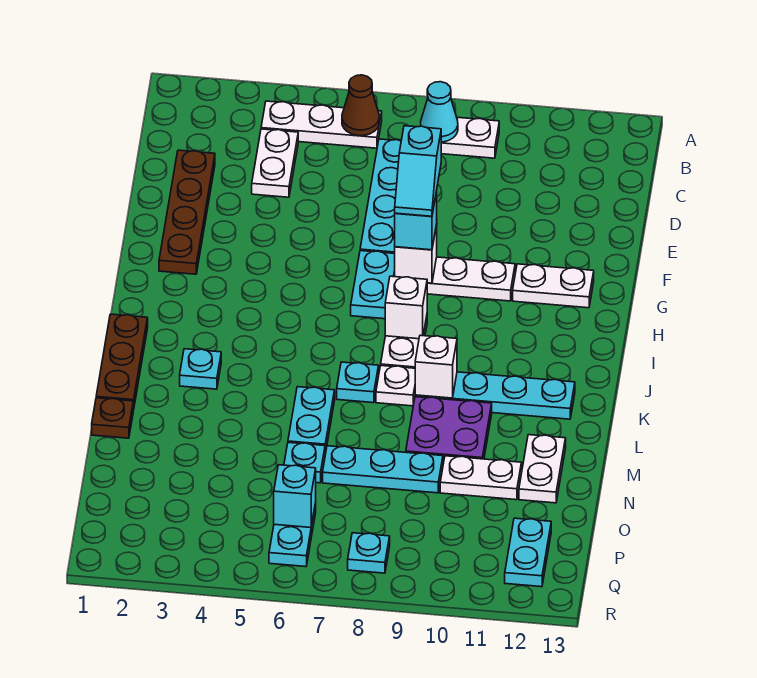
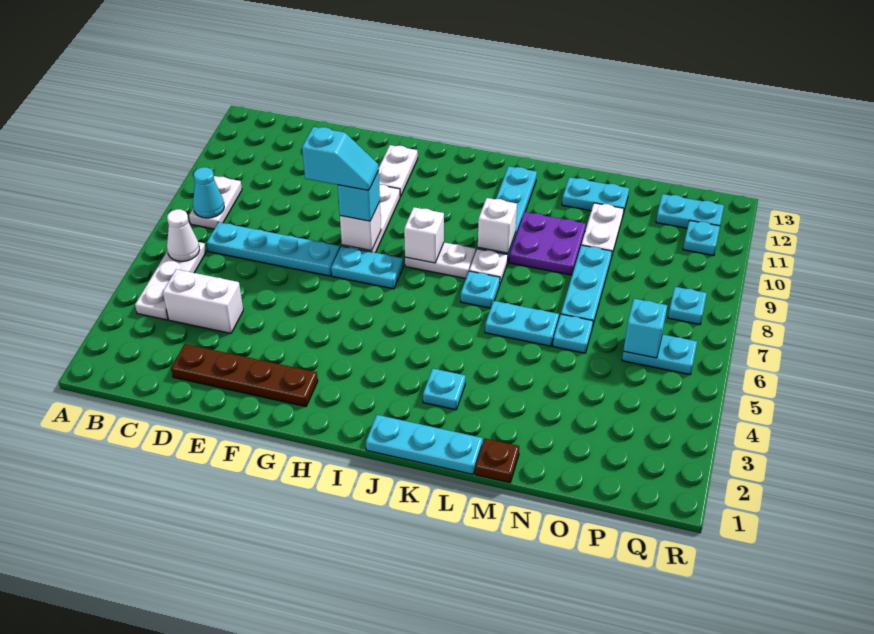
brown cone B6 level 2 -> white cone B6 level 2
white plate C4:D4 level 1 -> white brick C4:D4 level 1
brown plate J1:L1 level 1 -> cyan plate J1:L1 level 1
white plate M12:N12 level 1 -> cyan plate M12:N12 level 1
none -> cyan plate Q11 level 1

